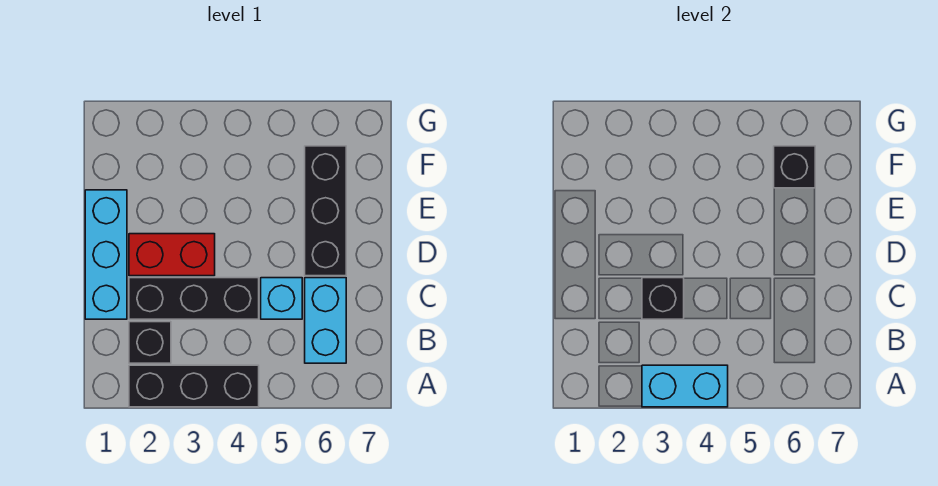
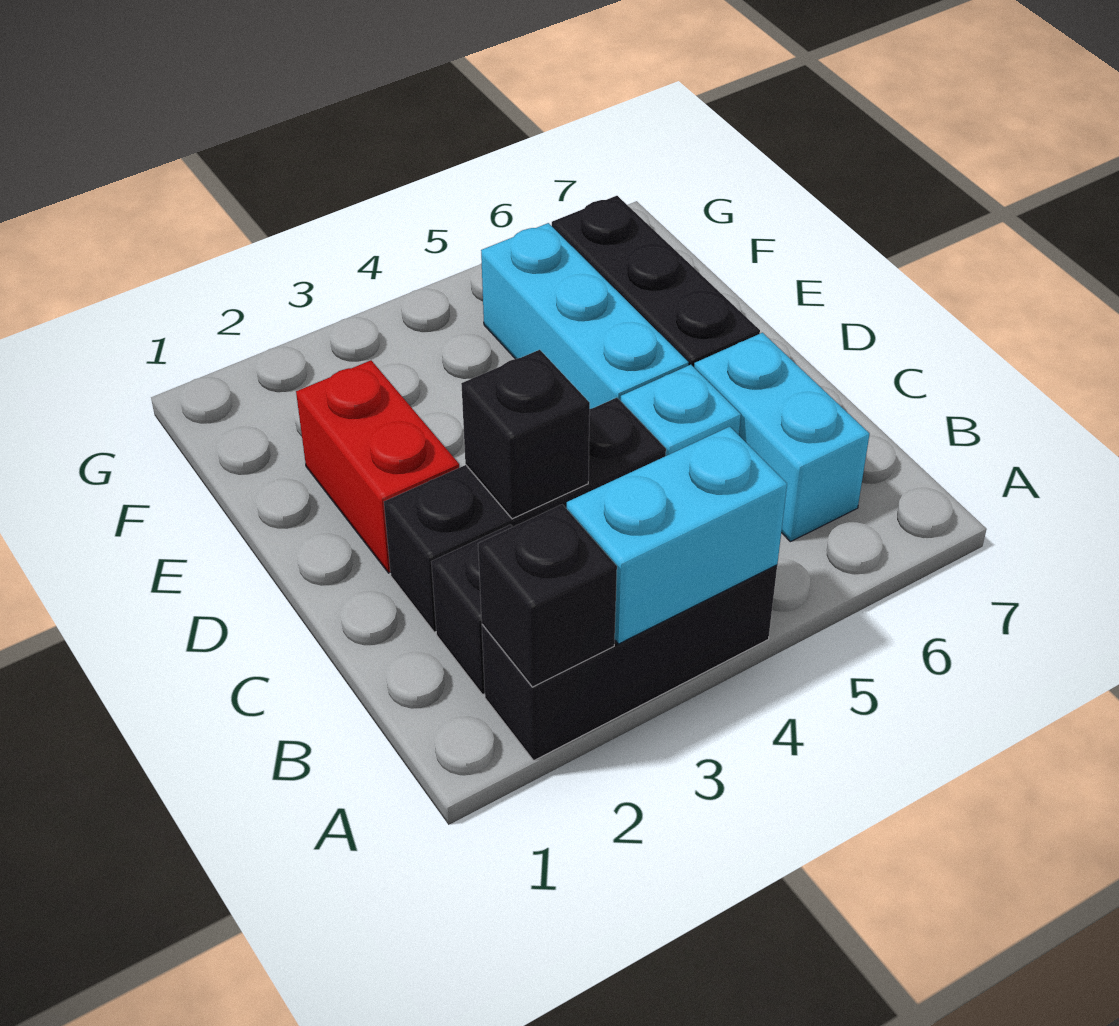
cyan brick C1:E1 level 1 -> cyan brick D5:F5 level 1
red brick D2:D3 level 1 -> red brick D2:E2 level 1
black brick F6 level 2 -> black brick A2 level 2

